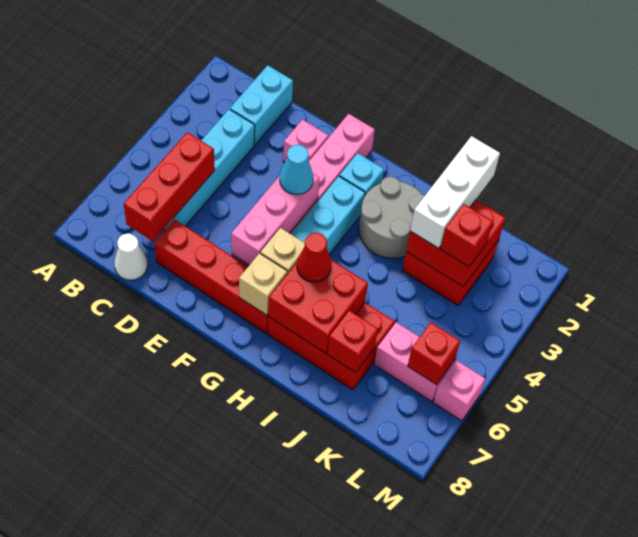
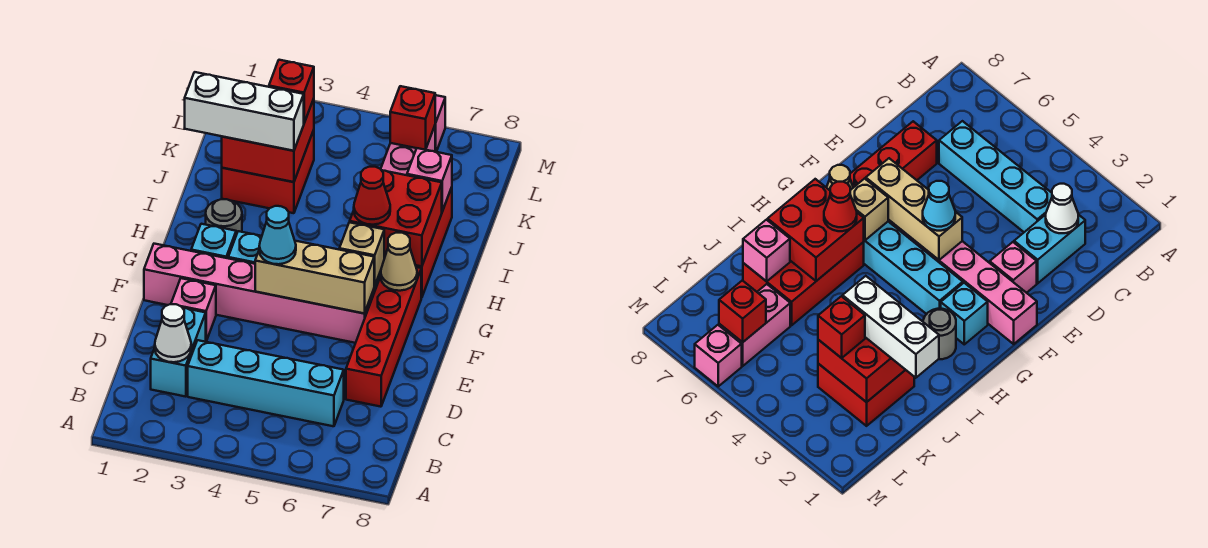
cyan brick C1:C2 level 1 -> cyan brick C2:D2 level 1
red brick C5:C7 level 2 -> none
white cone C8 level 1 -> white cone C2 level 2
pink brick F4:F6 level 2 -> tan brick F4:F6 level 2
tan brick G7 level 2 -> tan cone G7 level 2
grey round brick H2:I3 level 1 -> grey round brick H2 level 1
red brick J7 level 2 -> pink brick J7 level 2

